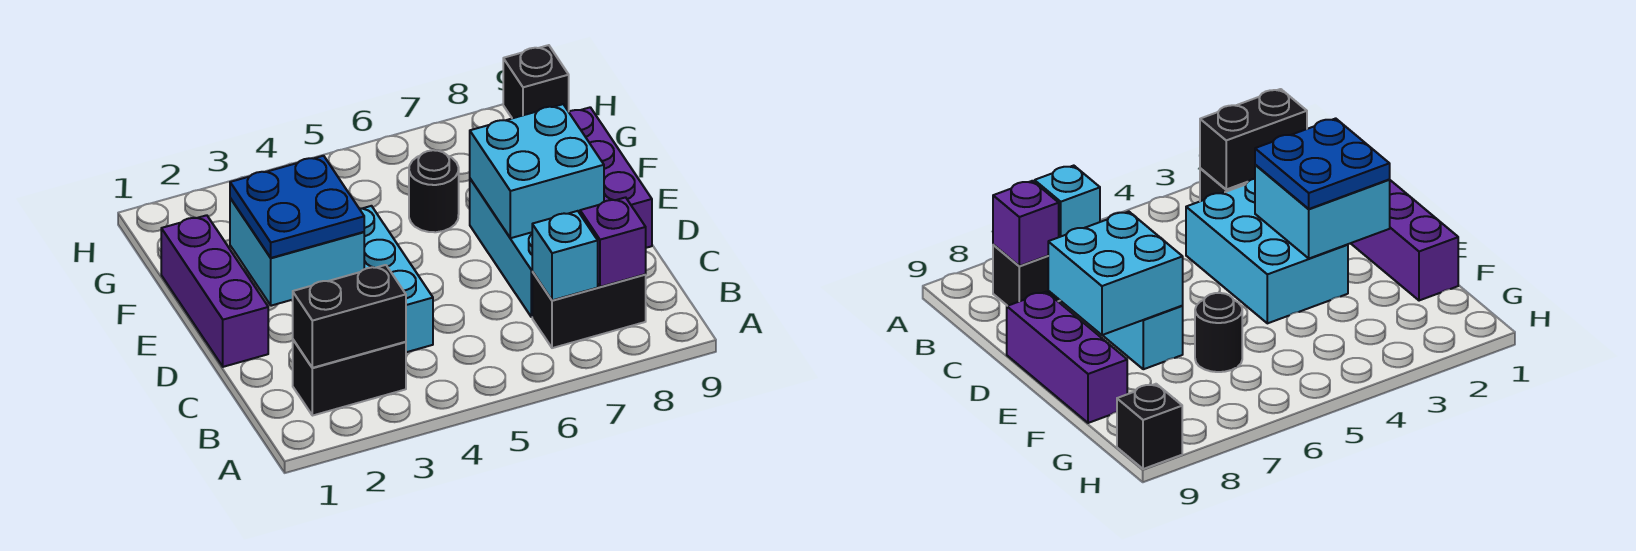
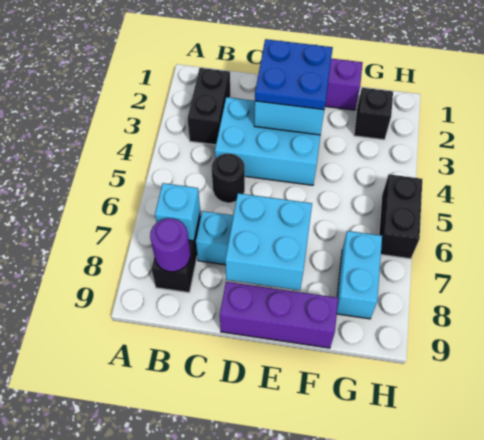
black brick B2:B3 level 2 -> black brick H5:H6 level 1
purple brick B8 level 2 -> purple round brick B8 level 2
black round brick F6 level 1 -> black round brick C5 level 1
none -> cyan brick G7:G8 level 1
black brick H9 level 1 -> black brick G2 level 1

